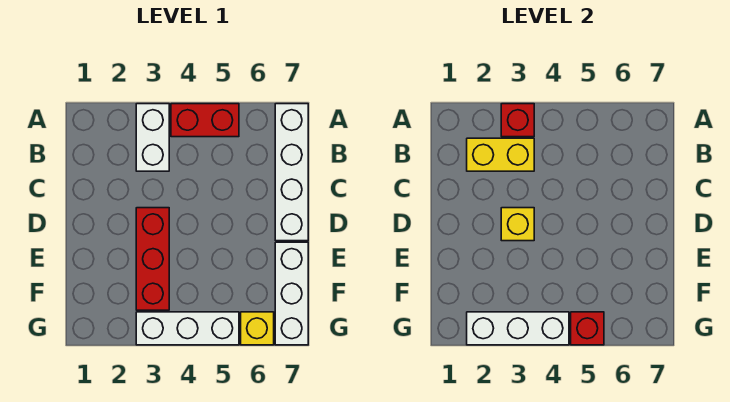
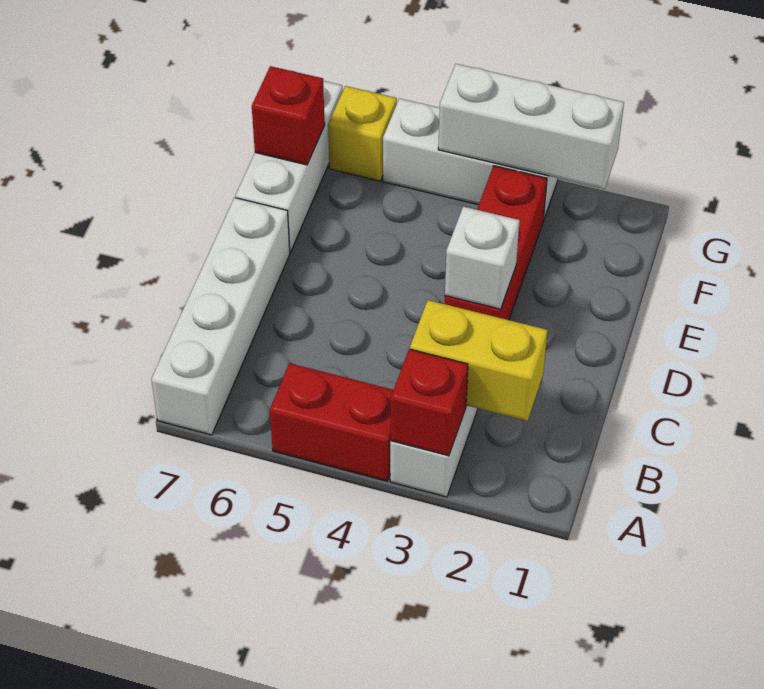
yellow brick D3 level 2 -> white brick D3 level 2
red brick G5 level 2 -> red brick F7 level 2

